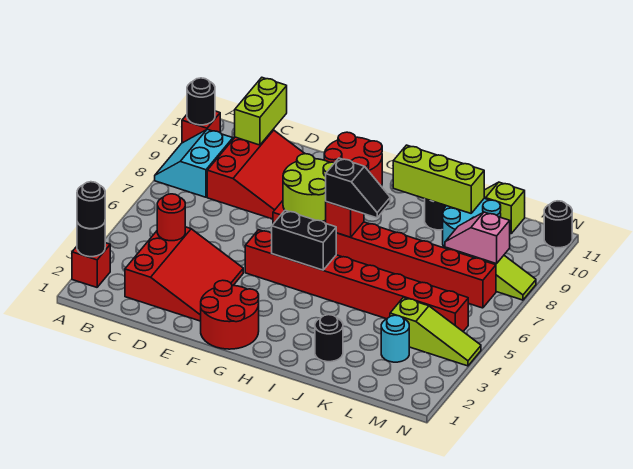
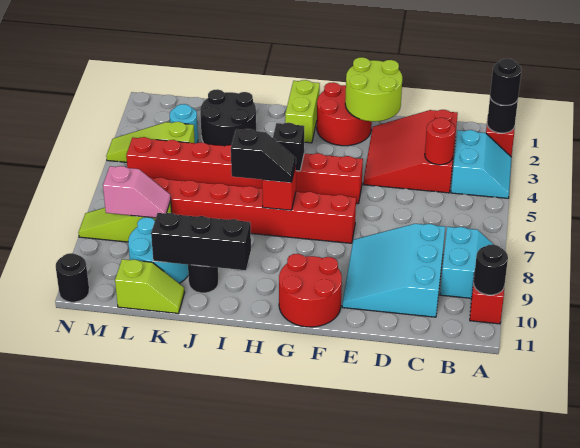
none -> cyan slope A3:B4 level 1 top B
red slope C8:E10 level 1 top C -> cyan slope C8:E10 level 1 top C
lime brick C10:C11 level 2 -> lime brick H1:H2 level 1
lime round brick F7:G8 level 2 -> lime round brick E1:F2 level 2
black brick G5:H5 level 2 -> black brick H5 level 2
black slope H7:I7 level 3 top H -> black slope H7:I7 level 3 top I
lime brick I10:K10 level 2 -> black brick I10:K10 level 2
black round brick J2 level 1 -> black round brick J2:K3 level 1

